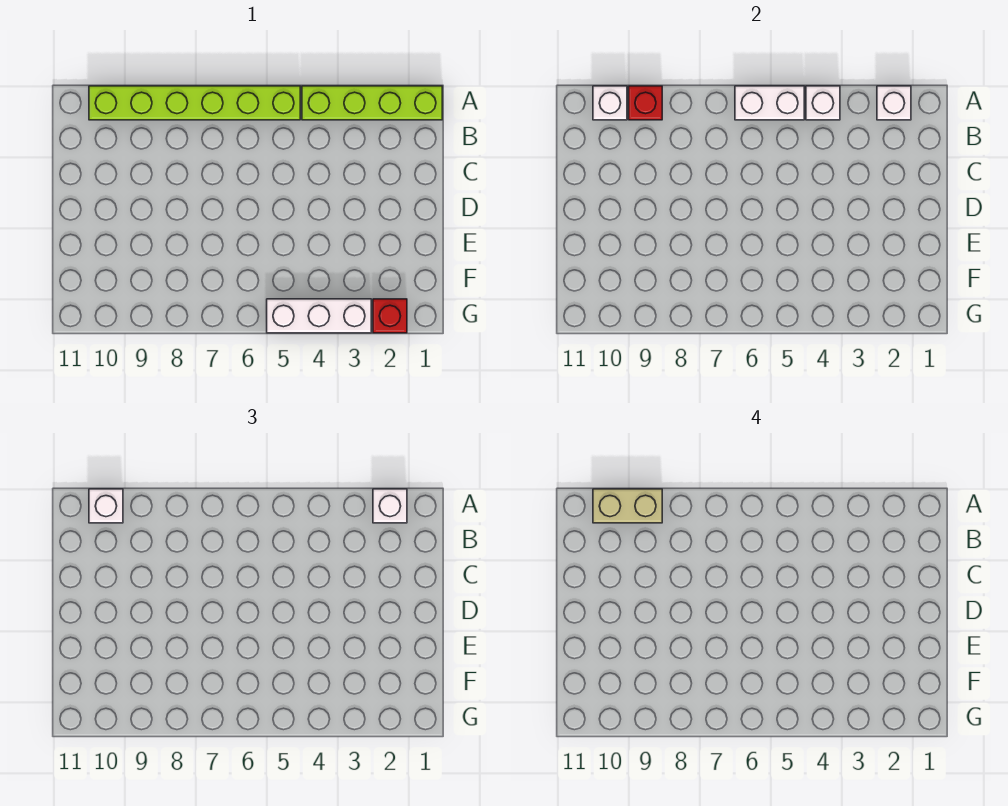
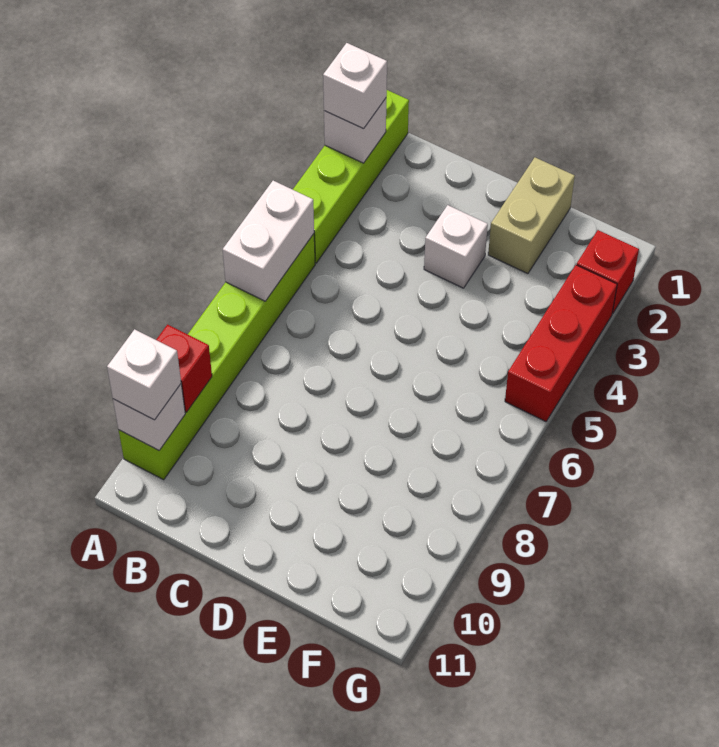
white brick A4 level 2 -> white brick D3 level 1
tan brick A9:A10 level 4 -> tan brick E1:E2 level 1
white brick G3:G5 level 1 -> red brick G3:G5 level 1

